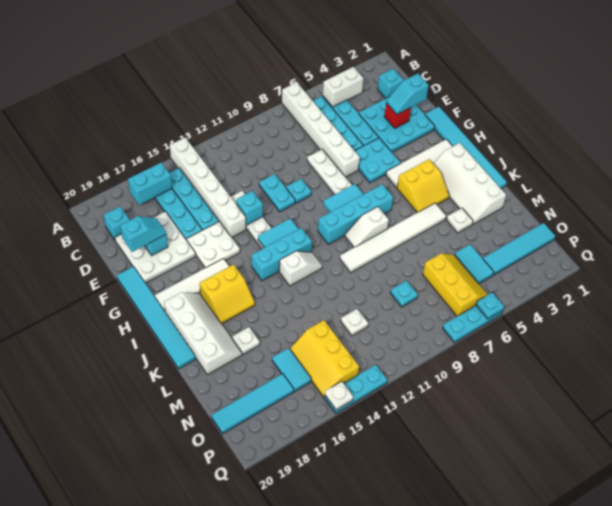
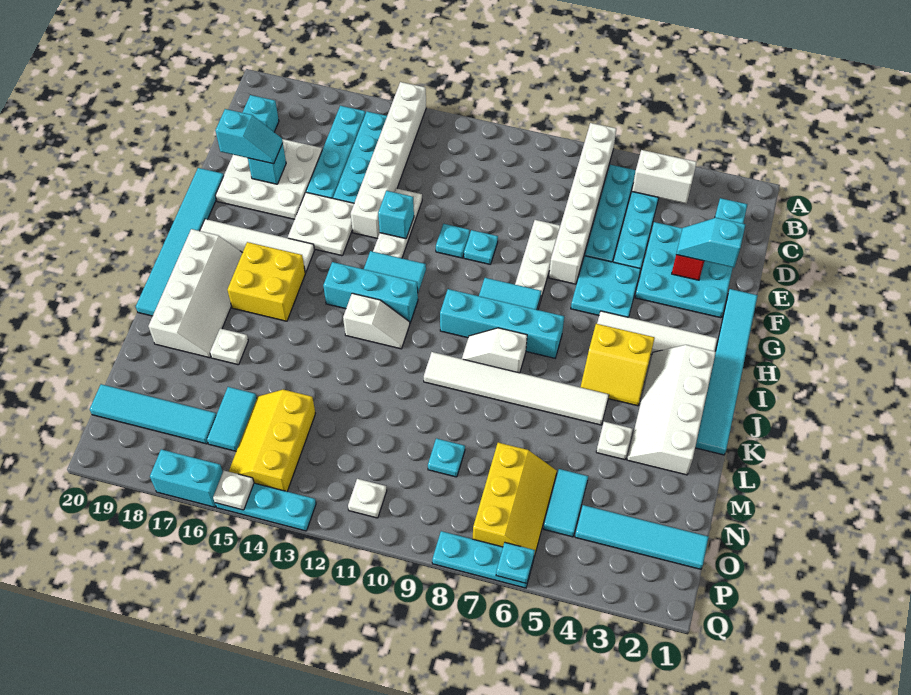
cyan brick B16:B17 level 2 -> cyan brick Q16:Q17 level 1
cyan plate E11:F11 level 1 -> cyan plate F11 level 1
yellow slope I16:J17 level 1 top I -> yellow brick I16:J17 level 1
white plate N12 level 1 -> white plate P11 level 1

